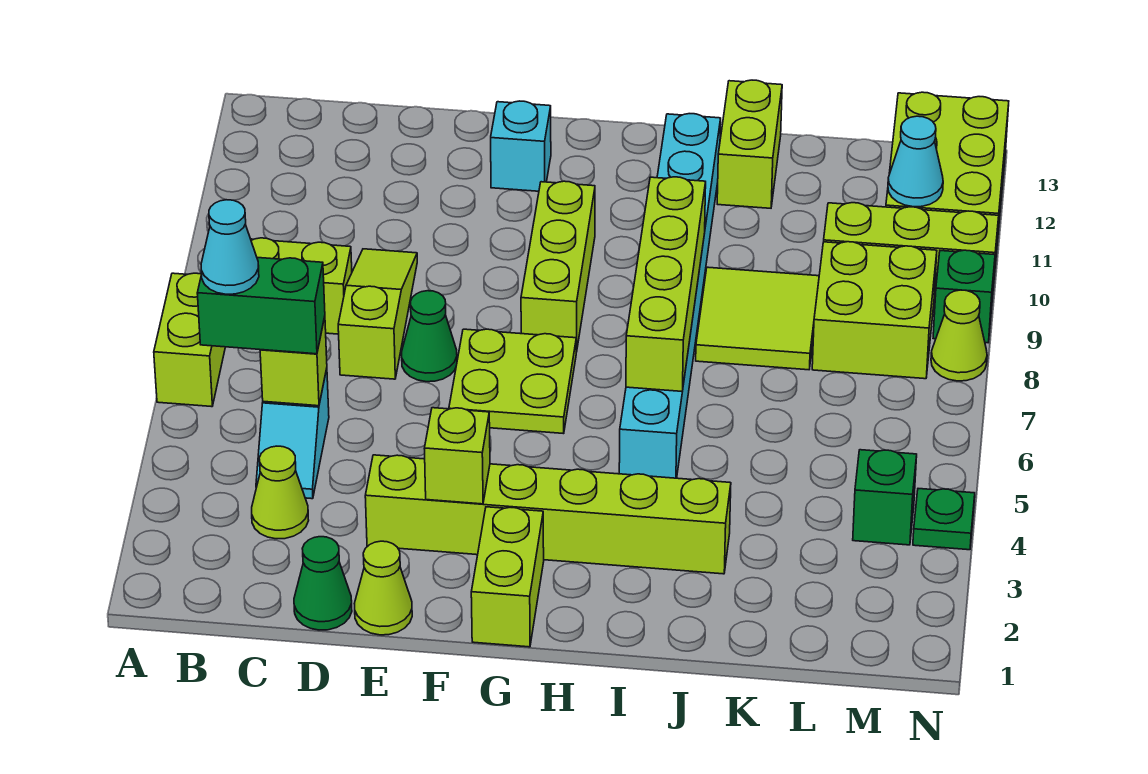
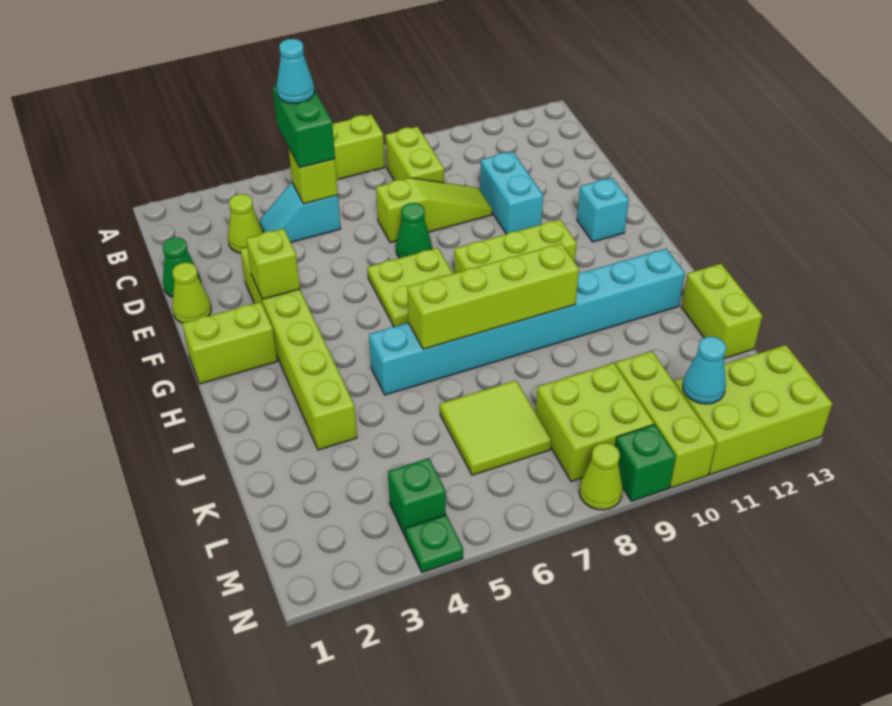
none -> cyan brick D10:E10 level 1
lime tile J8:K9 level 1 -> lime tile K6:L7 level 1
lime brick J12:J13 level 1 -> lime brick J13:K13 level 1

